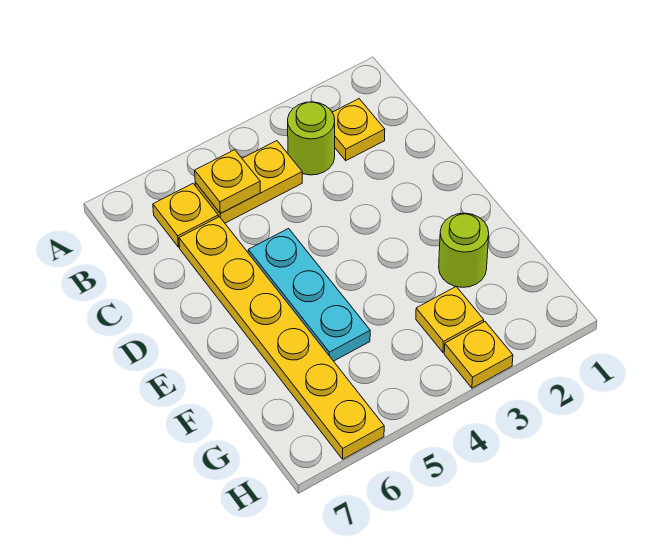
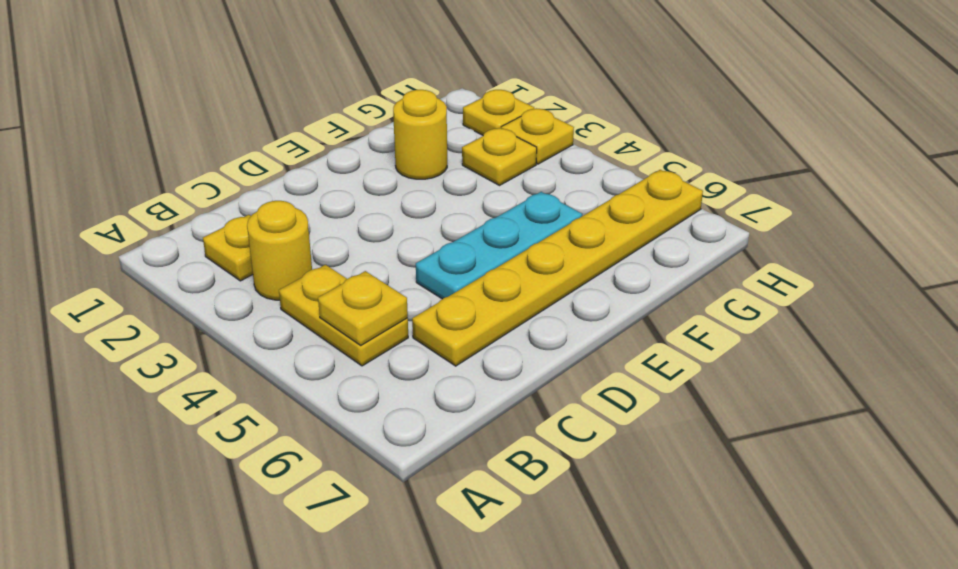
lime round brick B3 level 1 -> yellow round brick B3 level 1
yellow plate B6 level 1 -> yellow plate H2 level 1
lime round brick F2 level 1 -> yellow round brick F2 level 1

